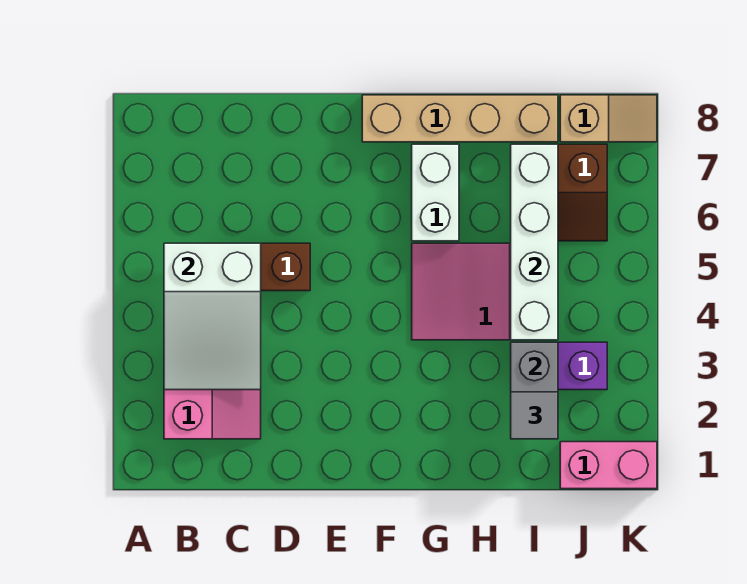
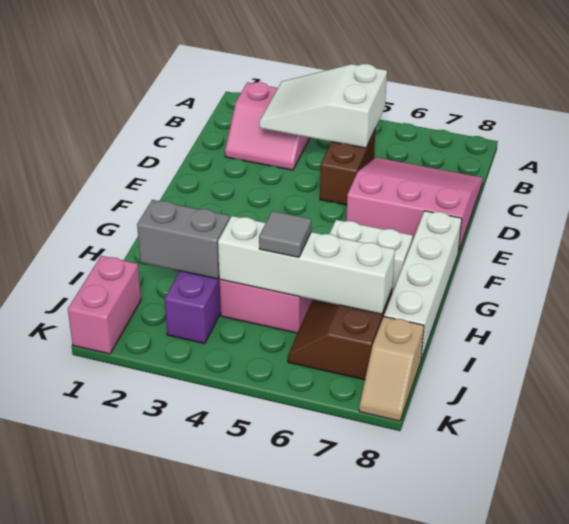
none -> pink slope C6:E8 level 1 top E
tan brick F8:I8 level 1 -> white brick F8:I8 level 1
grey tile I2 level 3 -> grey tile I5 level 3

